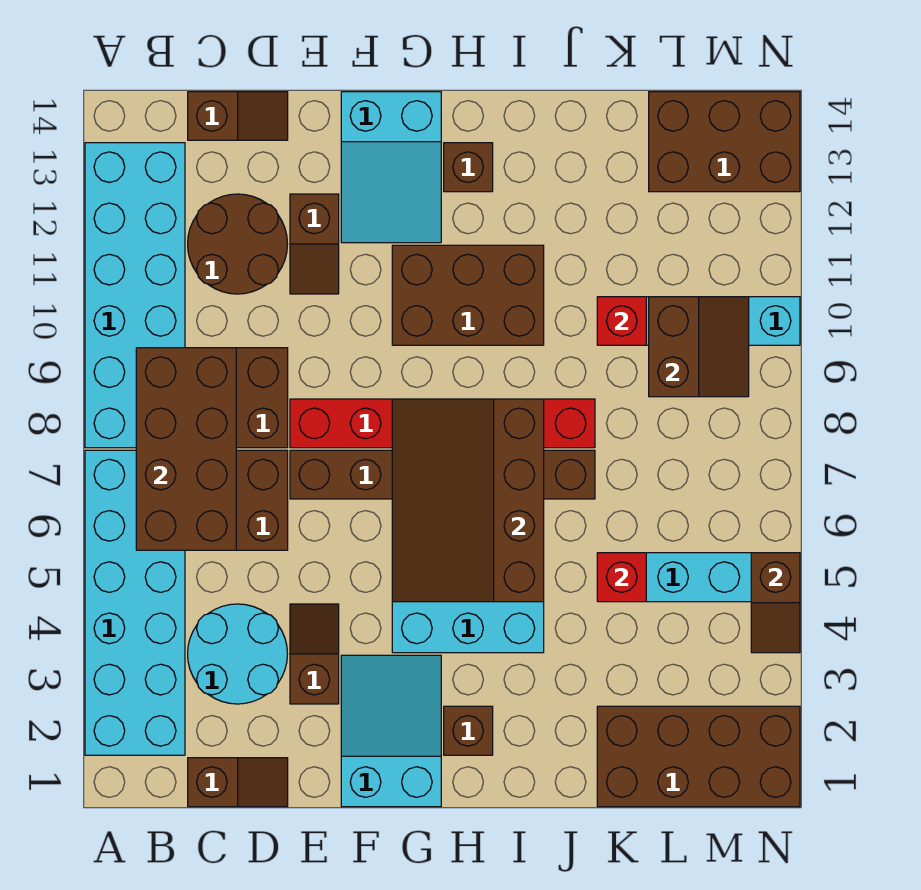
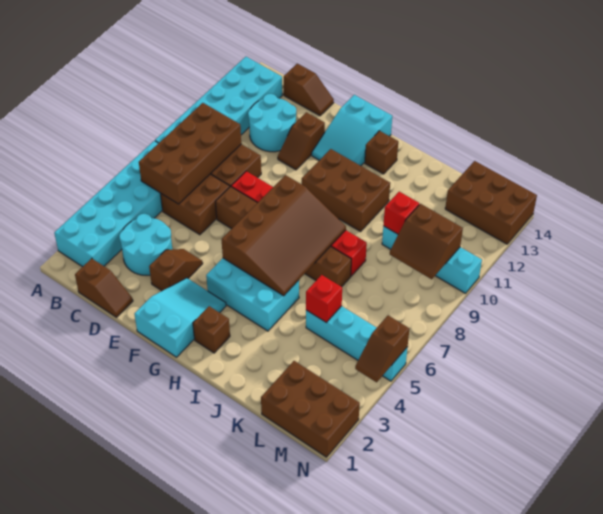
brown round brick C11:D12 level 1 -> cyan round brick C11:D12 level 1
brown slope G5:I8 level 2 top I -> brown slope G5:I8 level 2 top G
brown brick K1:N2 level 1 -> brown brick L1:N2 level 1
brown slope L9:M10 level 2 top L -> brown slope L9:M10 level 2 top 10

